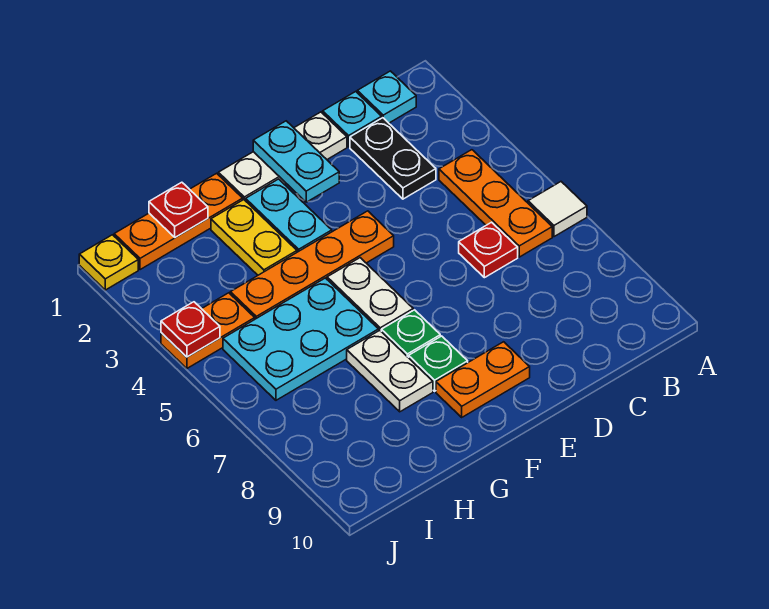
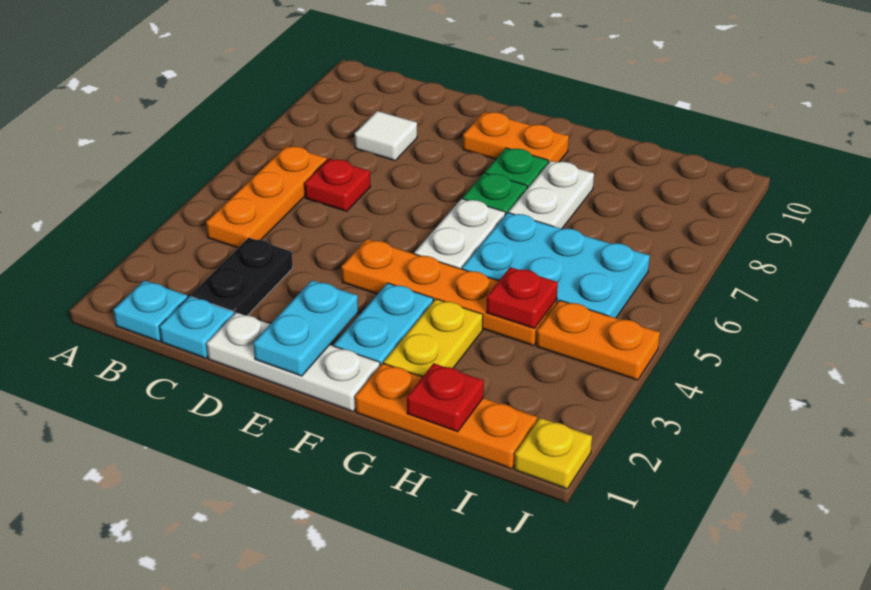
white tile A6 level 1 -> white tile C8 level 1
red plate J4 level 2 -> red plate H4 level 2

